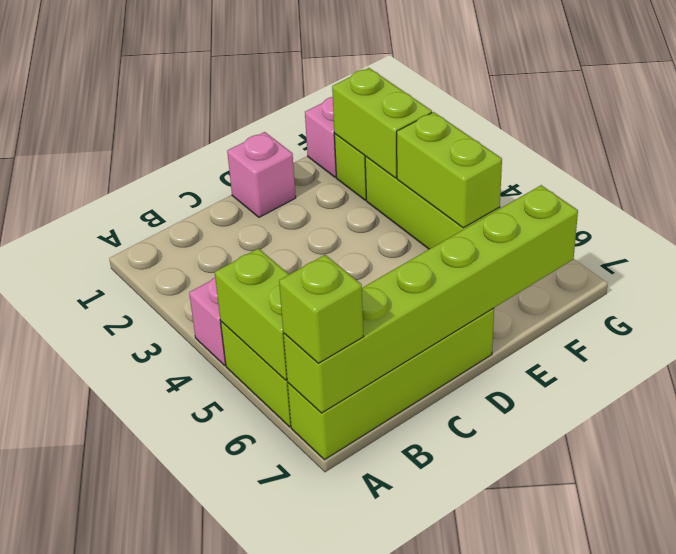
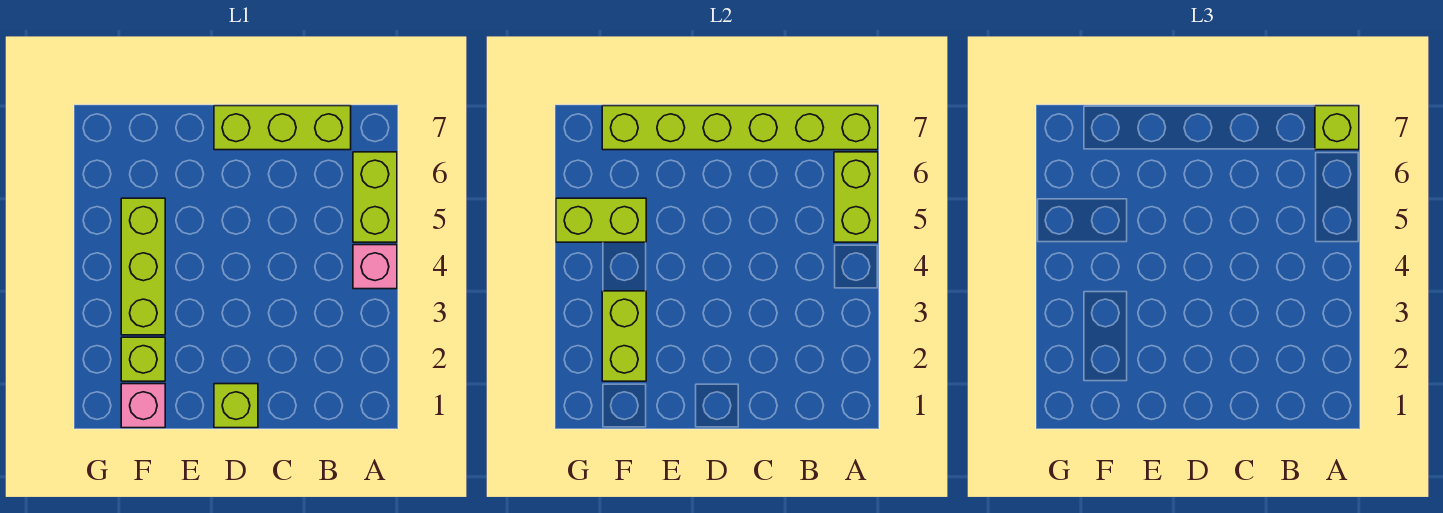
lime brick A7:D7 level 1 -> lime brick B7:D7 level 1
pink brick D1 level 1 -> lime brick D1 level 1
lime brick F4:F5 level 2 -> lime brick F5:G5 level 2

